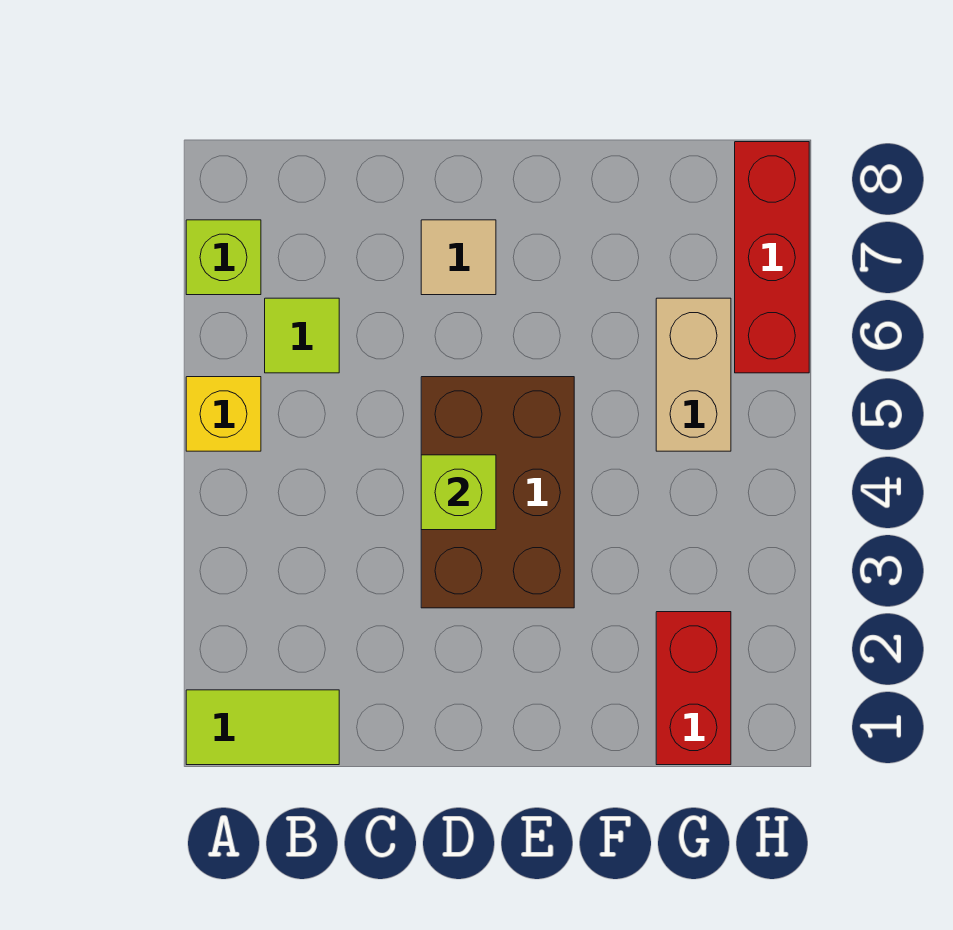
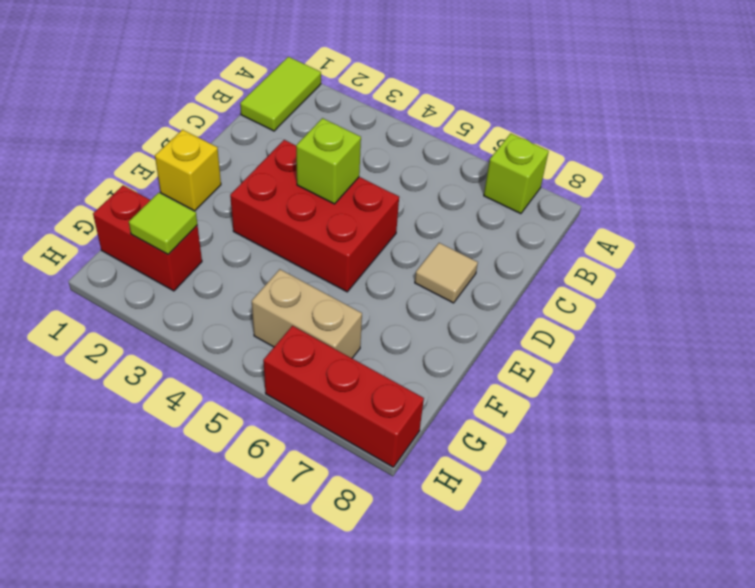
yellow brick A5 level 1 -> yellow brick E1 level 1
lime tile B6 level 1 -> lime tile G2 level 2
brown brick D3:E5 level 1 -> red brick D3:E5 level 1

